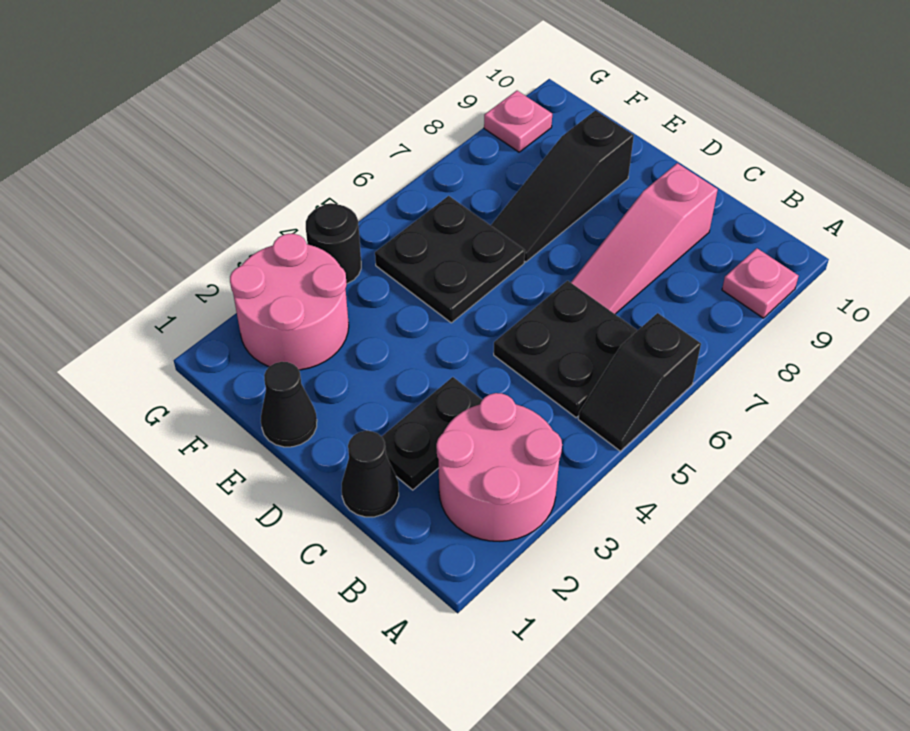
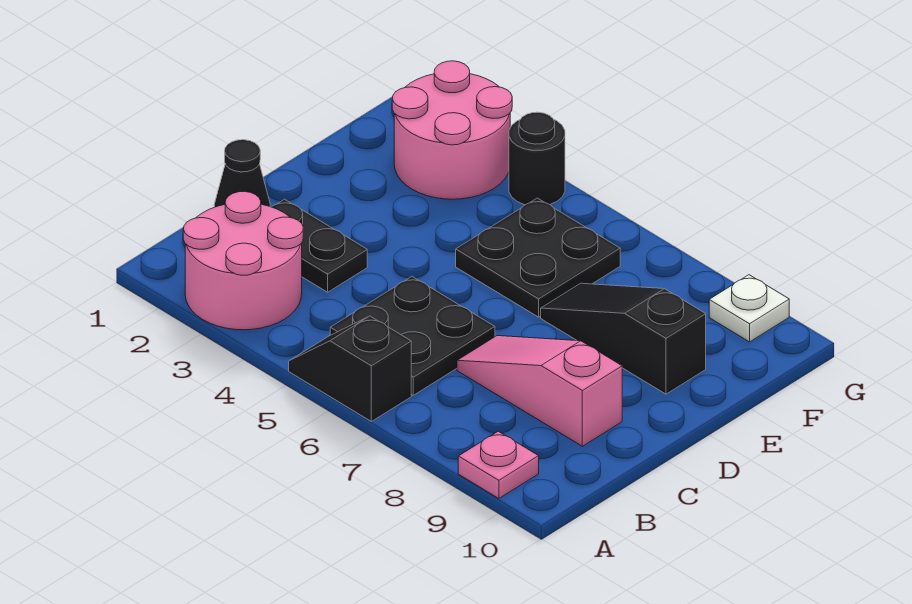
black cone E1 level 1 -> none
pink plate G9 level 1 -> white plate G9 level 1

